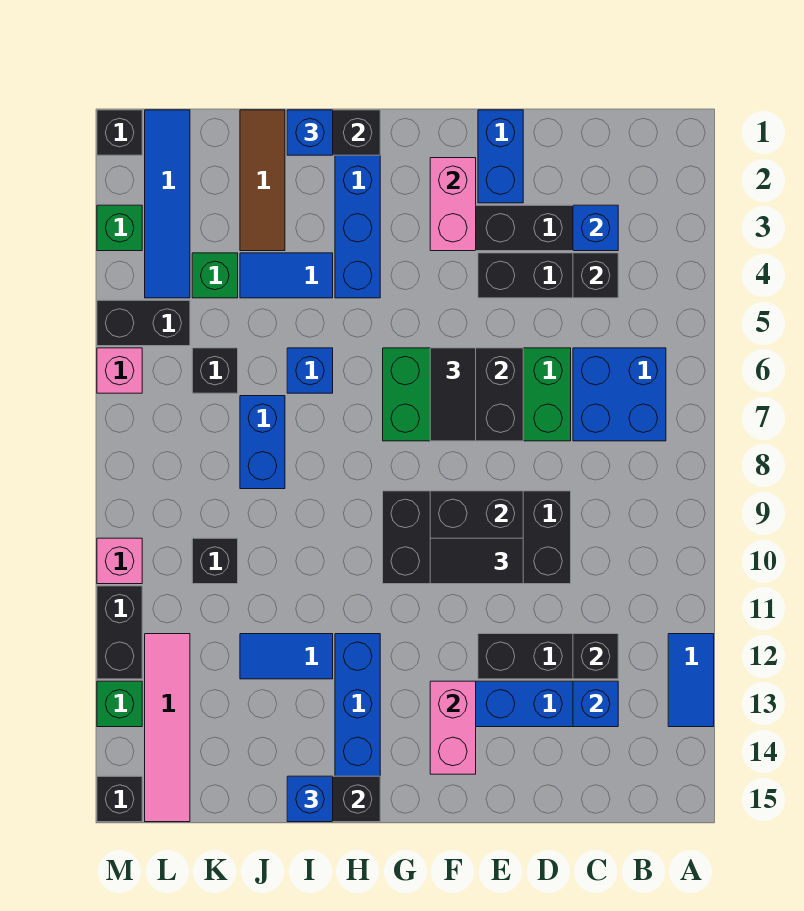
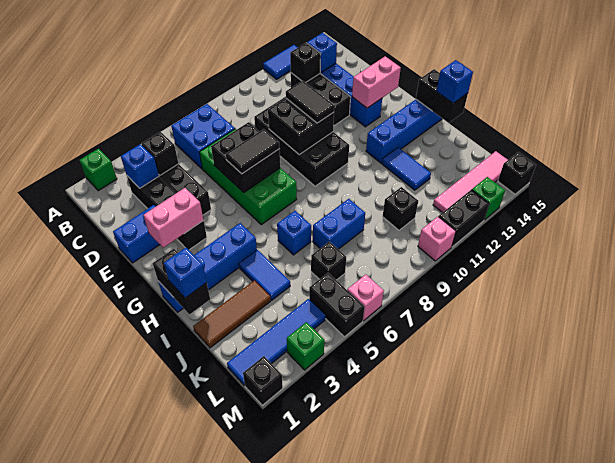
green brick K4 level 1 -> green brick A2 level 1

